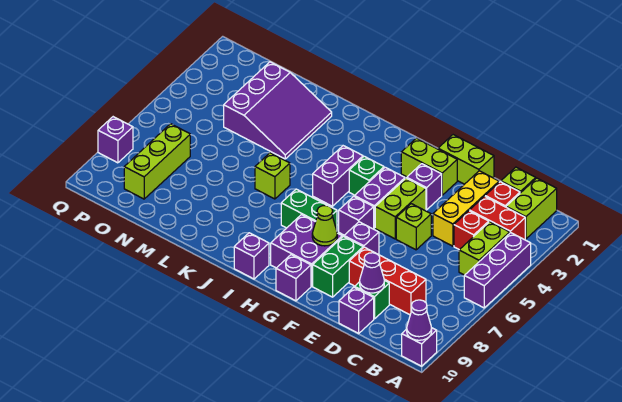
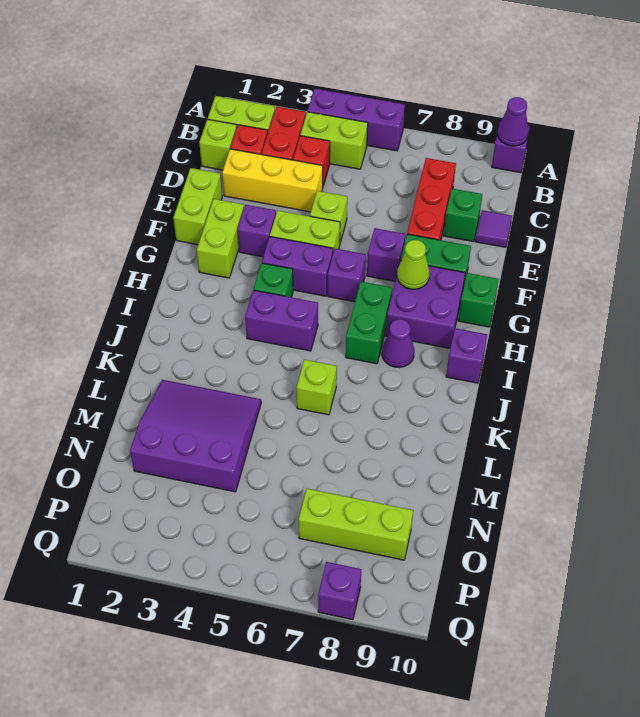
purple cone D9 level 2 -> purple cone I8 level 1
purple brick D10 level 1 -> purple tile D10 level 1
purple brick G10 level 1 -> green brick G10 level 1

